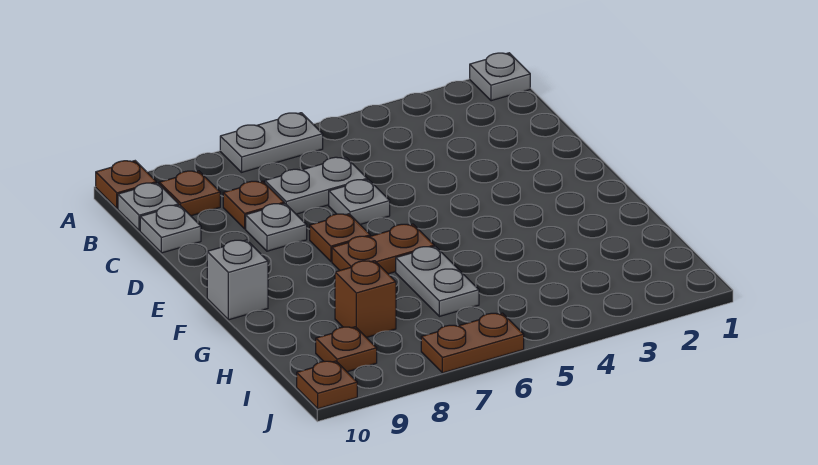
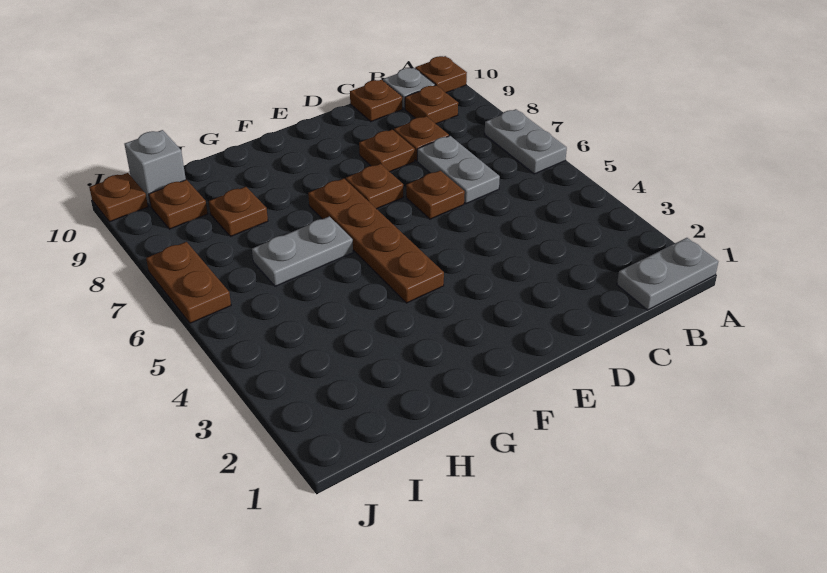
grey plate A1 level 1 -> grey plate A1:B1 level 1
grey plate C10 level 1 -> brown plate C10 level 1
grey plate D6 level 1 -> brown plate D6 level 1
grey plate D8 level 1 -> brown plate D8 level 1
brown plate F6:F7 level 1 -> brown plate F4:F7 level 1
grey brick F10 level 1 -> grey brick I10 level 1
brown brick H8 level 1 -> brown plate H8 level 1

